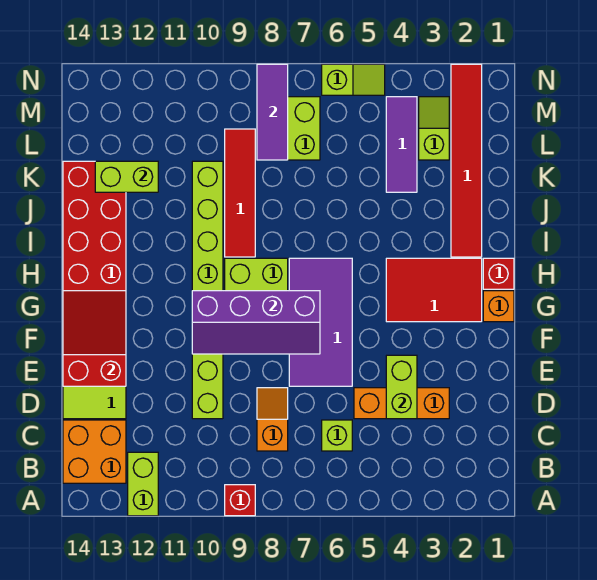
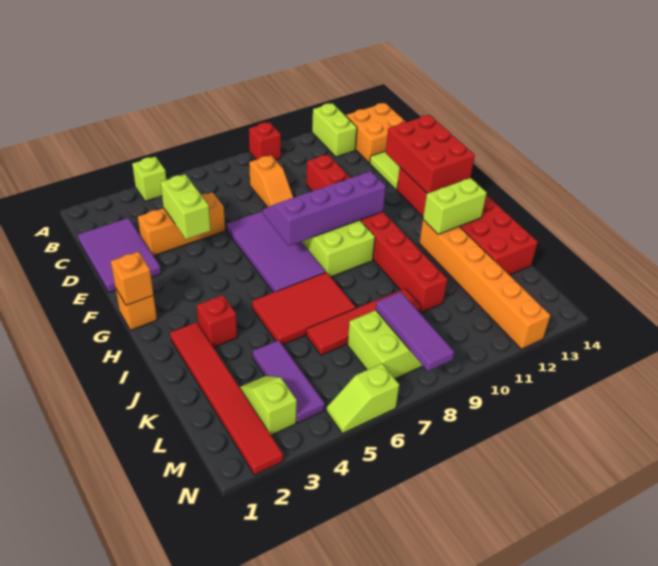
none -> purple tile C1:E2 level 1
lime brick C6 level 1 -> lime brick A4 level 1
lime brick D10:K10 level 1 -> red brick D10:K10 level 1
red slope E13:G14 level 2 top E -> red brick E13:G14 level 2
none -> orange brick G1 level 2
red tile G2:H4 level 1 -> red tile I5:J7 level 1
red brick H1 level 1 -> red brick I3 level 1
red tile I9:L9 level 1 -> red tile K6:K9 level 1
none -> orange brick I12:N12 level 1
lime brick K12:K13 level 2 -> lime brick I12:I13 level 2
lime slope L3:M3 level 1 top L -> lime slope L3:M3 level 1 top M

